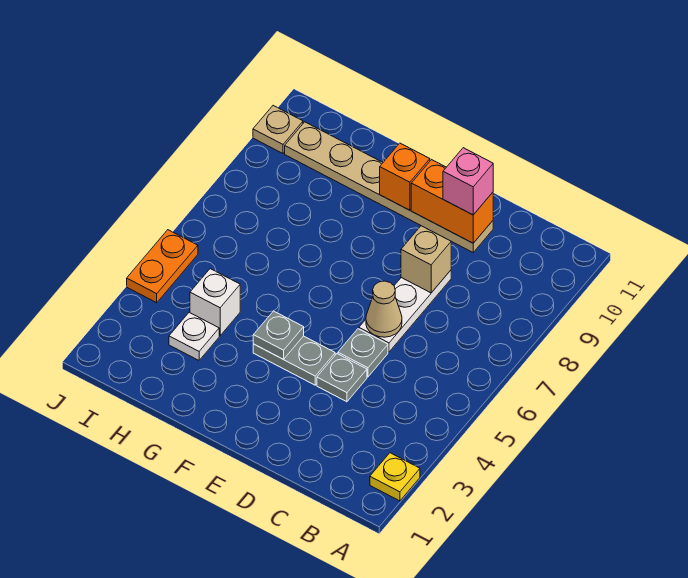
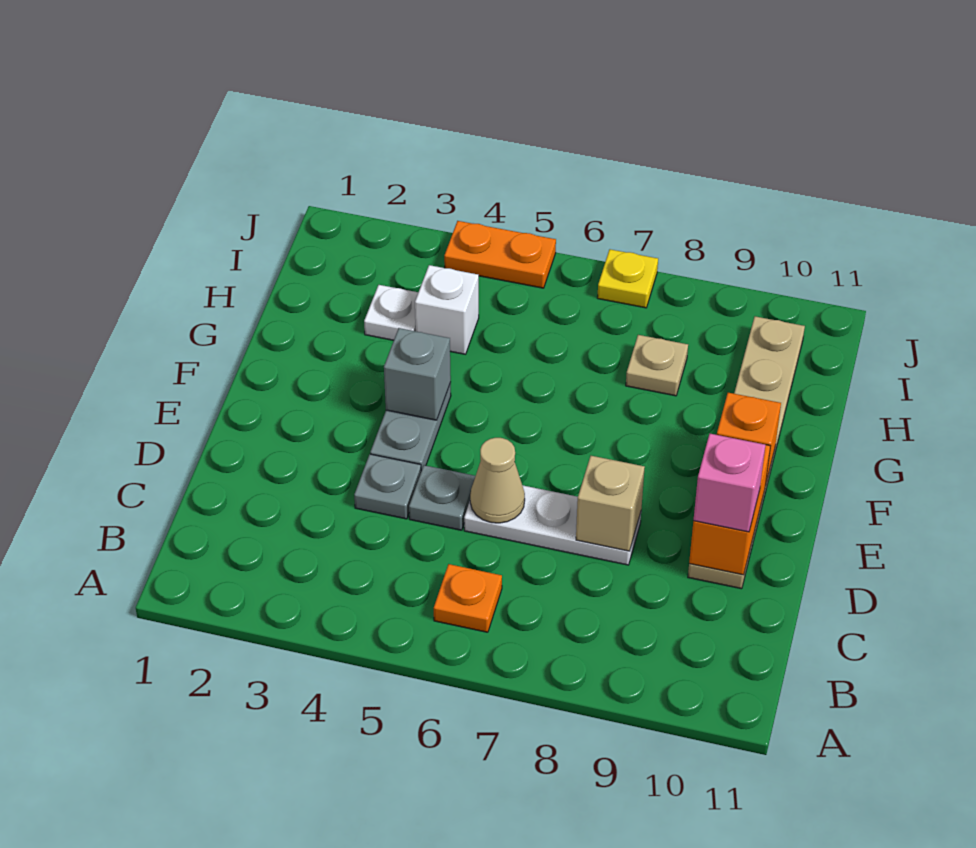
yellow plate A2 level 1 -> yellow plate J7 level 1
none -> orange plate B6 level 1
grey plate F4 level 2 -> grey brick F4 level 2
tan plate J10 level 1 -> tan plate H8 level 1

